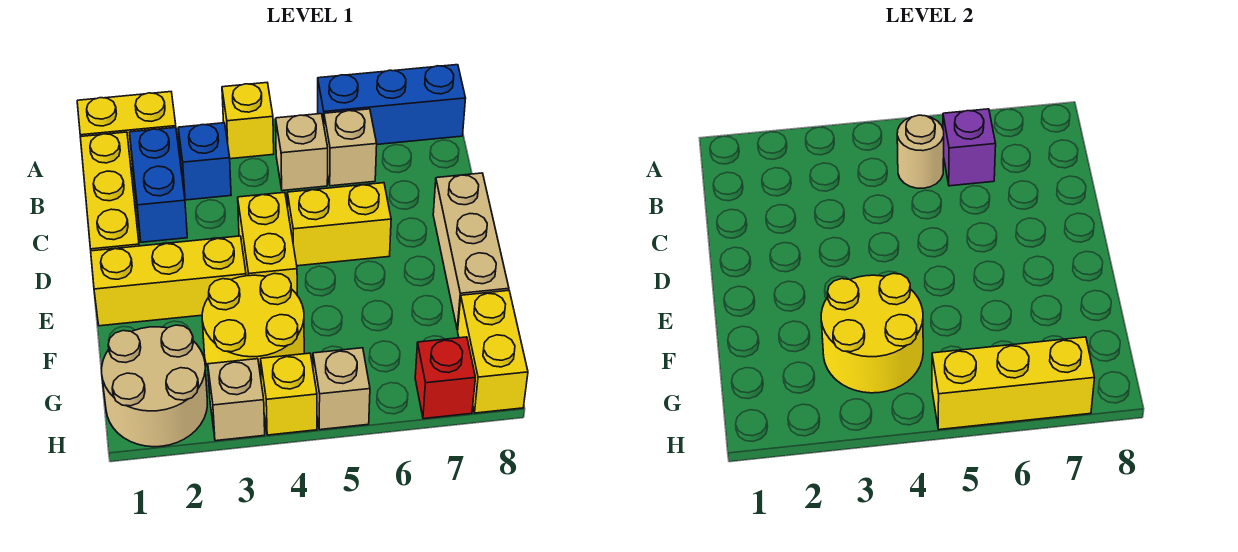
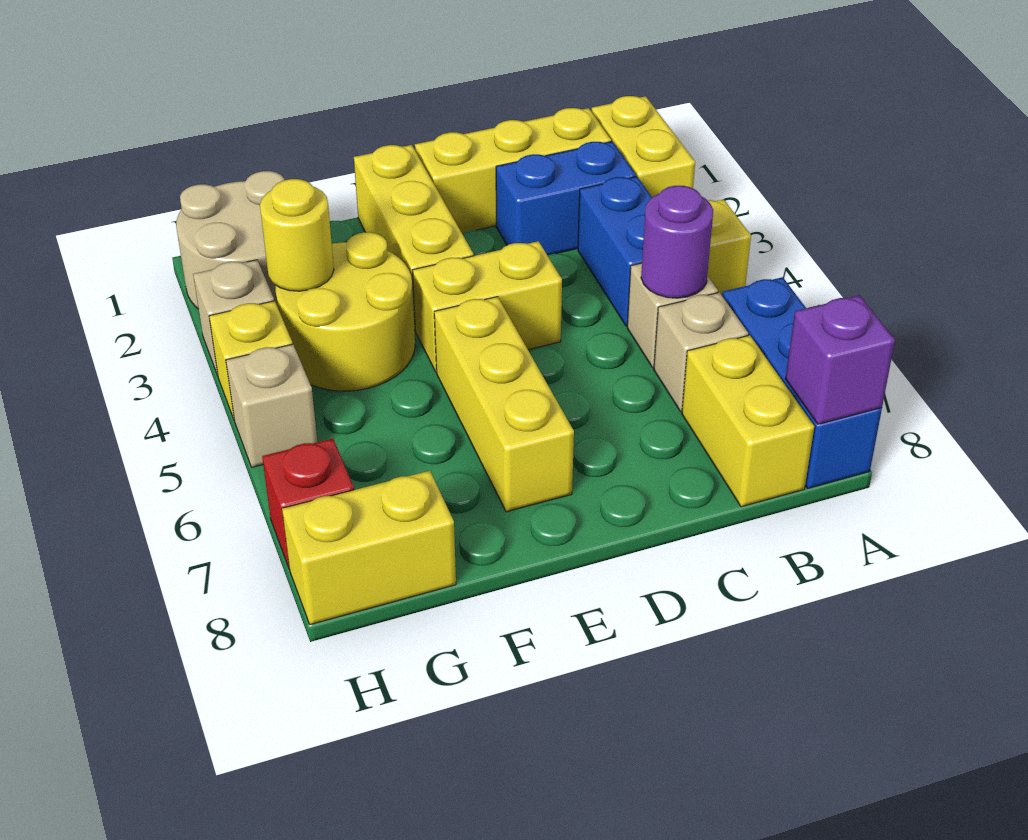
blue brick B3 level 1 -> blue brick B3:B4 level 1
tan round brick B5 level 2 -> purple round brick B5 level 2
purple brick B6 level 2 -> purple brick A8 level 2
yellow brick D5:D6 level 1 -> yellow brick B7:B8 level 1
tan brick D8:F8 level 1 -> none
yellow round brick F3:G4 level 2 -> yellow round brick G3 level 2
yellow brick H5:H7 level 2 -> yellow brick E5:E7 level 1

